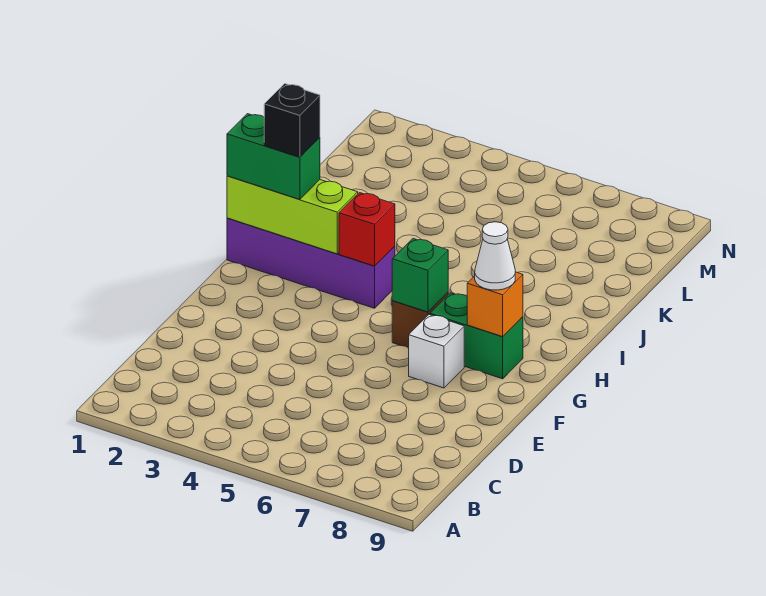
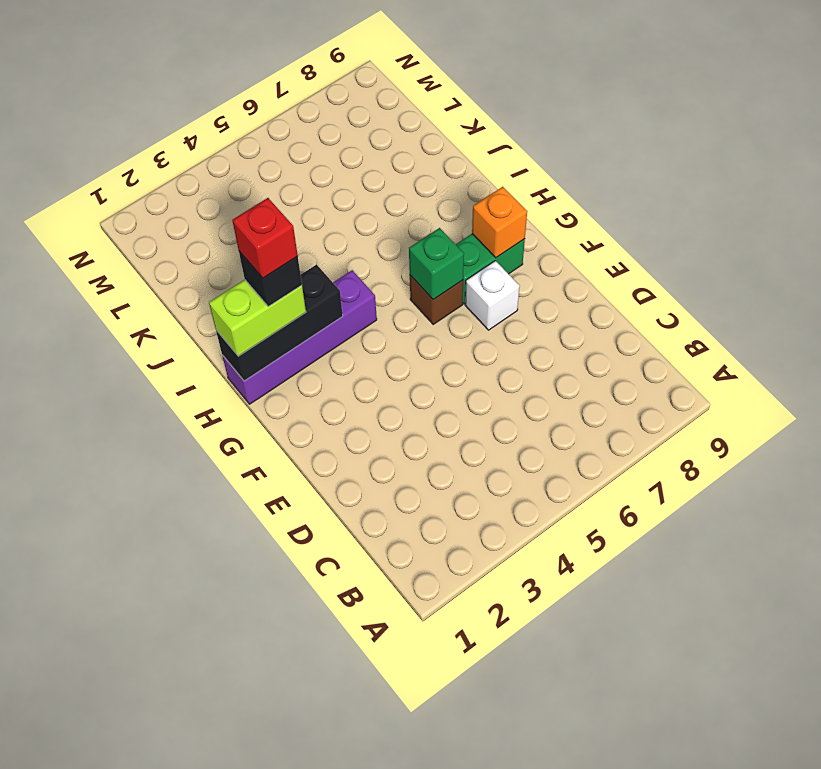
white cone G8 level 3 -> none
lime brick H1:H3 level 2 -> black brick H1:H3 level 2
green brick H1:H2 level 3 -> lime brick H1:H2 level 3
red brick H4 level 2 -> red brick H2 level 5

